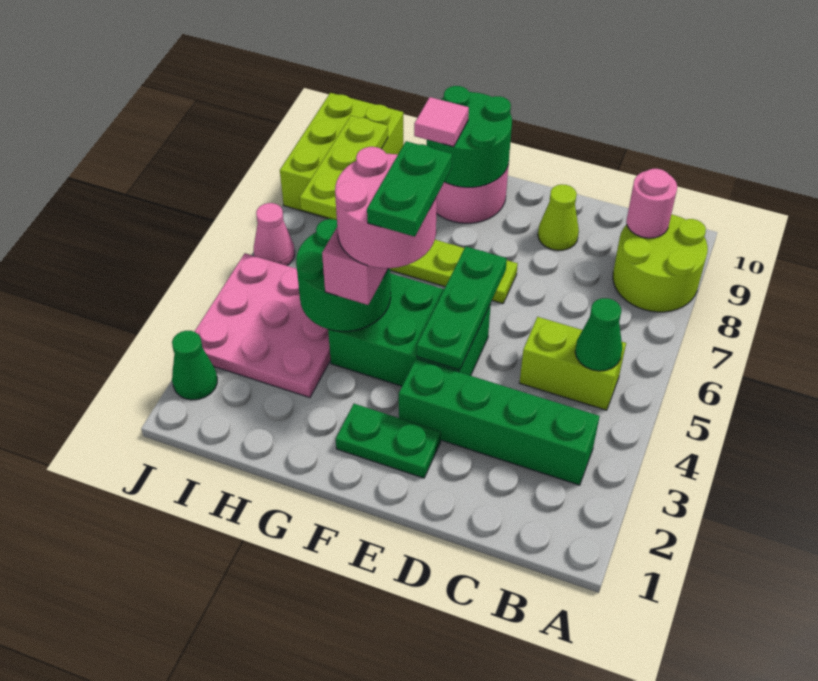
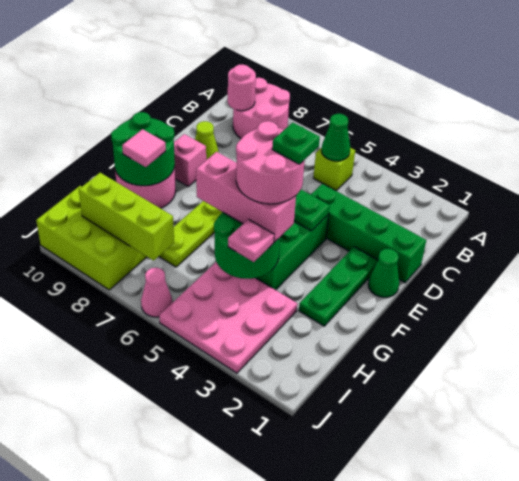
lime round brick A8:B9 level 1 -> pink round brick A8:B9 level 1
green brick B3:E3 level 1 -> green brick D1:D4 level 1
lime brick B5:C5 level 1 -> lime brick B5 level 1
green plate E2:F2 level 1 -> green plate E2:G2 level 1
none -> pink brick E9 level 1
green plate F4:F5 level 5 -> green plate F4 level 5
none -> pink plate H4 level 3
lime plate I7:I9 level 2 -> lime brick I7:I9 level 2
green cone J2 level 1 -> green cone E1 level 1

